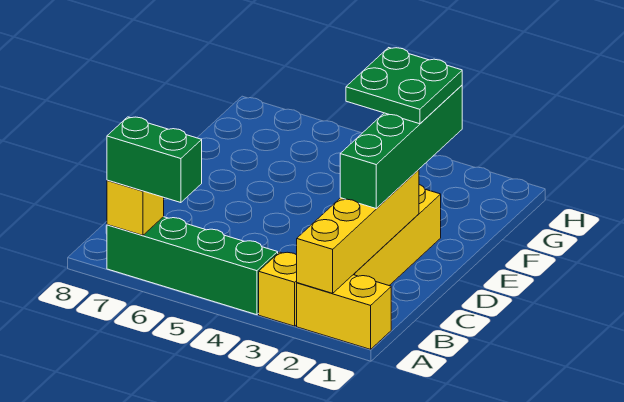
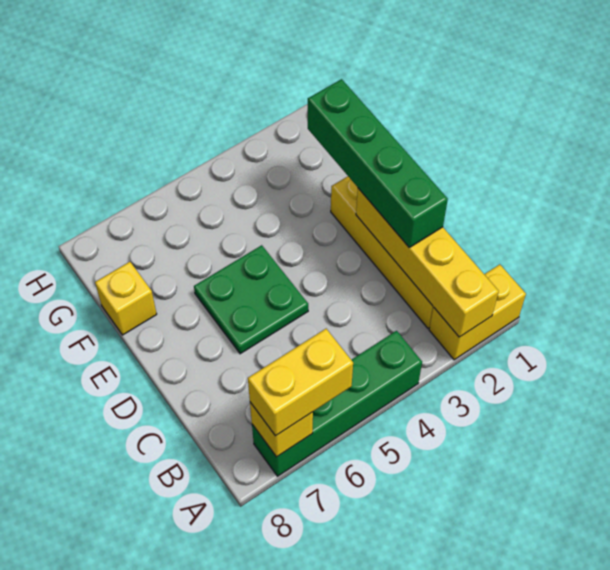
yellow brick A3 level 1 -> yellow brick F8 level 1
green brick A6:A7 level 3 -> yellow brick A6:A7 level 3
green plate E2:F3 level 4 -> green plate D5:E6 level 1

